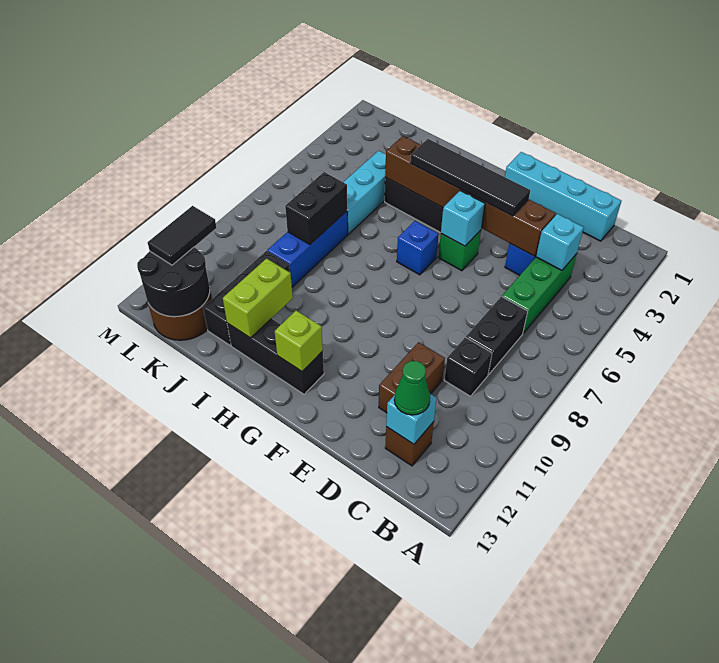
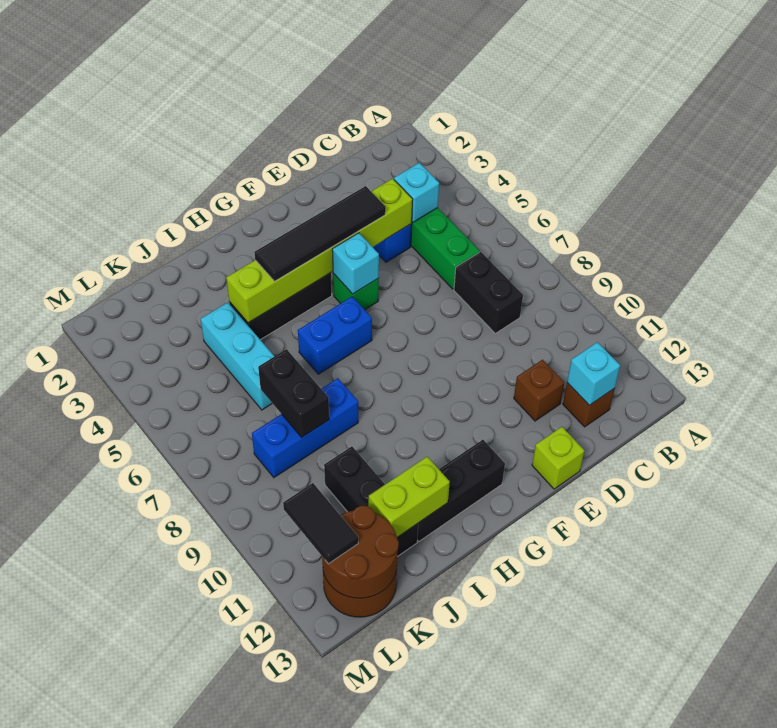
cyan brick C1:F1 level 1 -> none
black brick C9 level 1 -> none
green cone C12 level 3 -> none
brown brick D4:I4 level 2 -> lime brick D4:I4 level 2
brown brick D10:D11 level 1 -> brown brick D11 level 1
blue brick G6 level 1 -> blue brick G6:H6 level 1
lime brick G12 level 2 -> lime brick E13 level 1
lime brick I11:I12 level 2 -> lime brick I12:J12 level 2
blue brick J7:J9 level 1 -> blue brick I8:K8 level 1
black round brick K12:L13 level 2 -> brown round brick K12:L13 level 2

